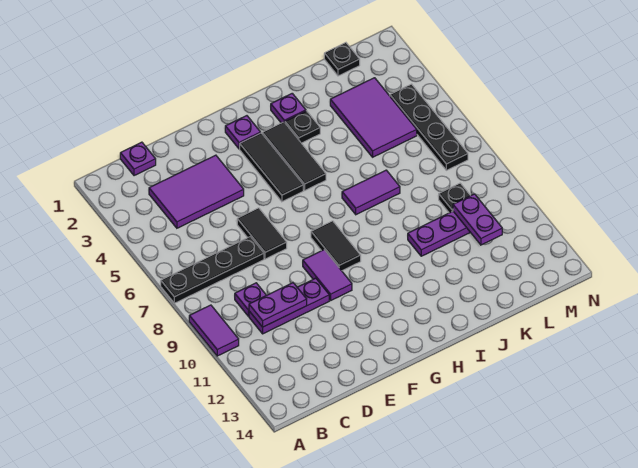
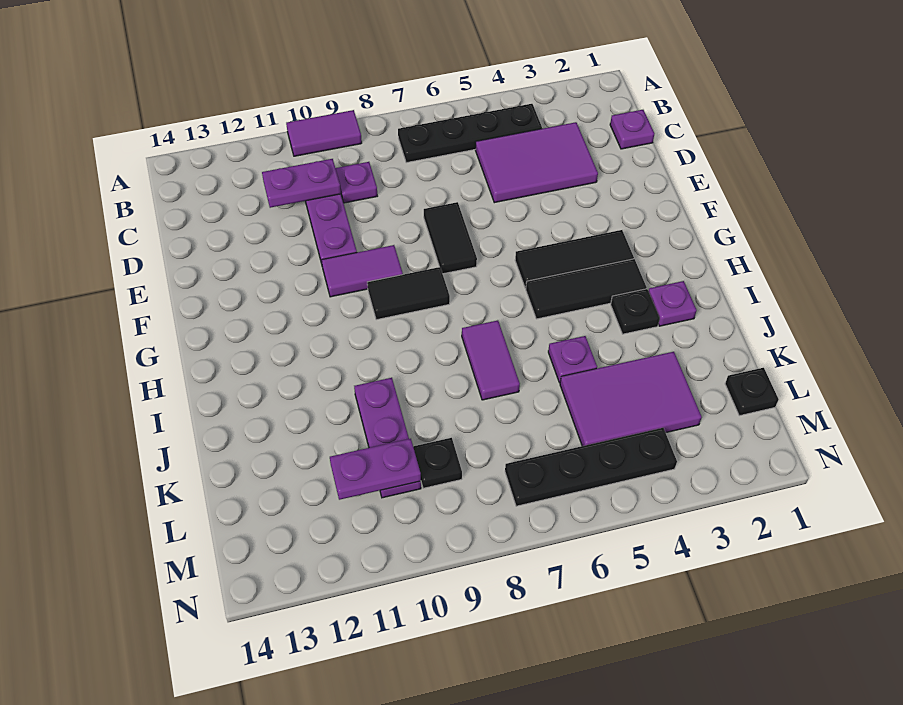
black plate A7:D7 level 1 -> black plate B4:B7 level 1
purple tile C3:E4 level 1 -> purple tile C3:D5 level 1
purple plate C10:D10 level 2 -> purple plate C10:C11 level 2
black tile E6:E7 level 1 -> black tile E7:F7 level 1
purple plate G2 level 1 -> purple plate J5 level 1

